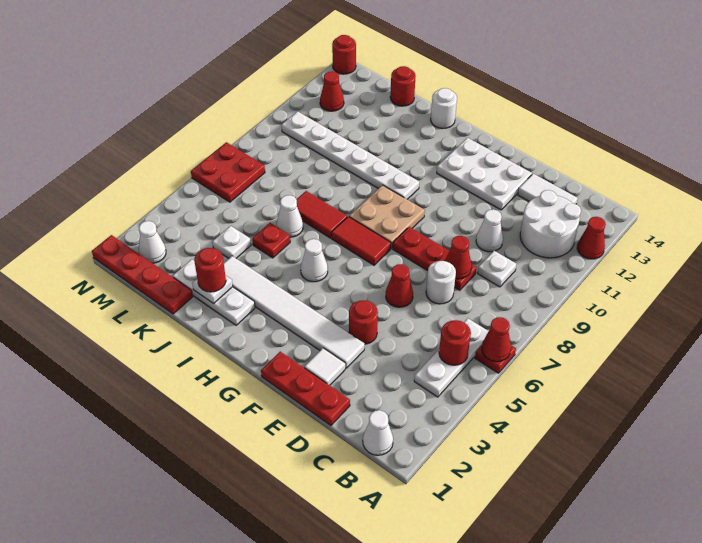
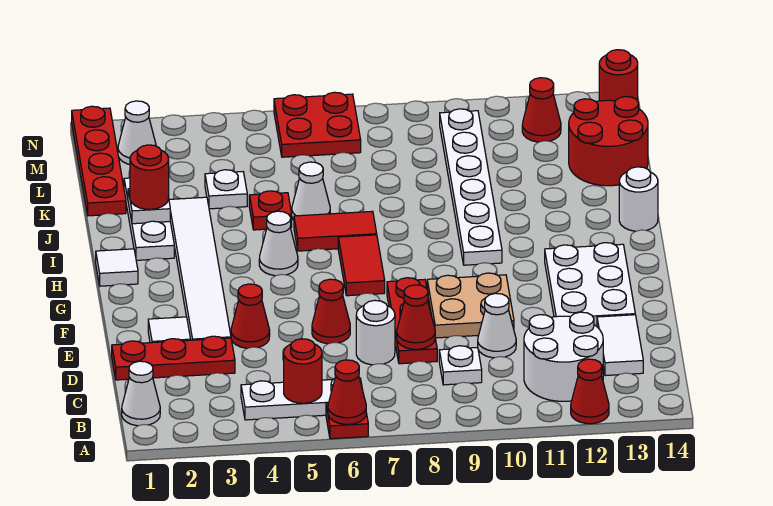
red plate D1:F1 level 1 -> red plate D1:D3 level 1
red round brick E4 level 1 -> red cone E4 level 1
tan plate G8:H9 level 1 -> tan plate E9:F10 level 1
none -> white tile H1 level 1
red tile I7:J7 level 1 -> red tile I6:I7 level 1
red round brick K14 level 1 -> red round brick K13:L14 level 1

